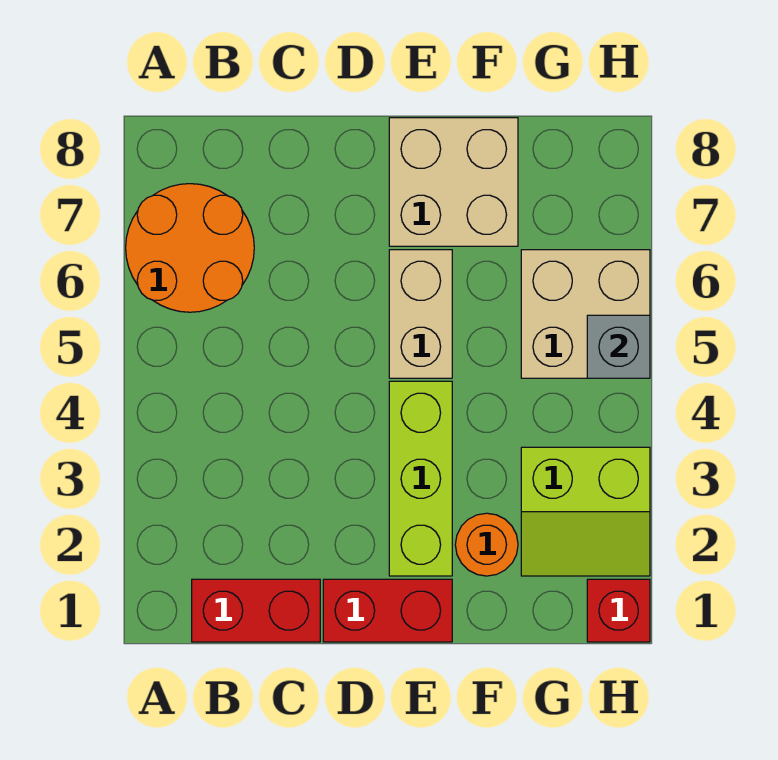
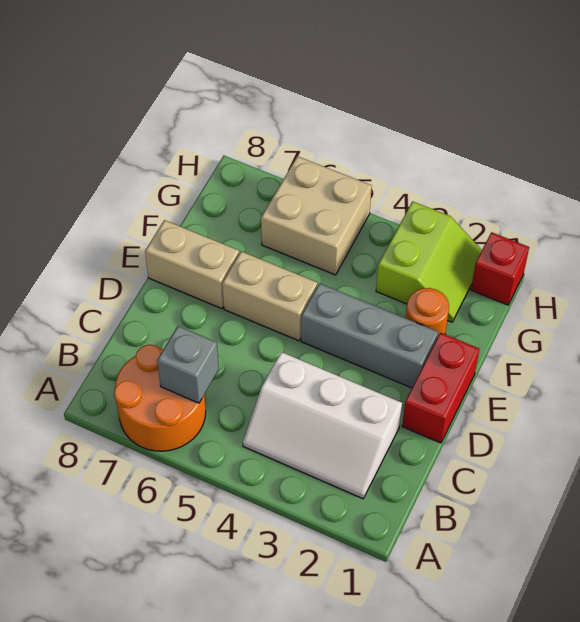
red brick B1:C1 level 1 -> none
none -> white slope B2:C4 level 1 top C
lime brick E2:E4 level 1 -> grey brick E2:E4 level 1
tan brick E7:F8 level 1 -> tan brick E7:E8 level 1
grey brick H5 level 2 -> grey brick B6 level 2

